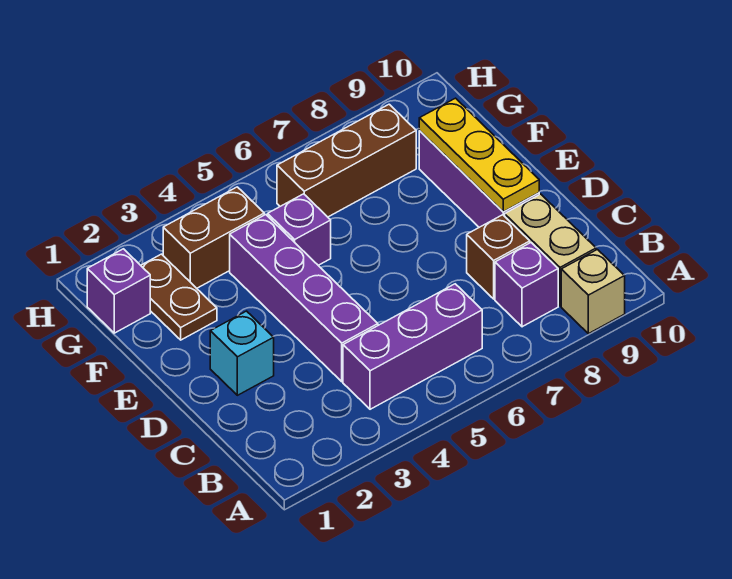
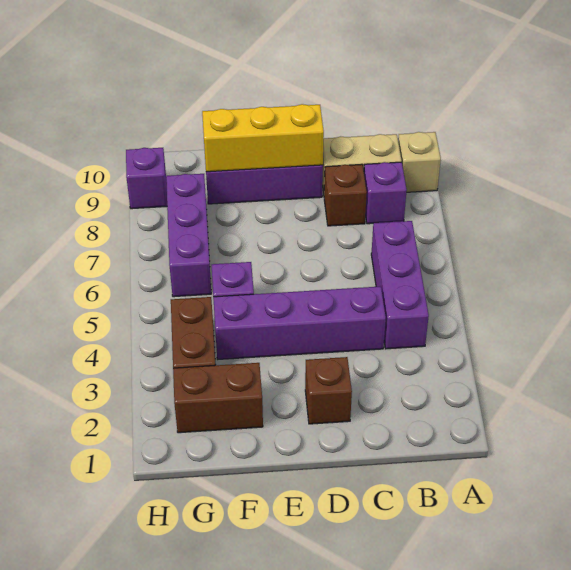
cyan brick D2 level 1 -> brown brick D2 level 1
yellow plate D9:F9 level 2 -> yellow brick D9:F9 level 2
brown plate F2:G2 level 1 -> brown brick F2:G2 level 1
purple brick G1 level 1 -> purple brick H9 level 1
brown brick G6:G8 level 1 -> purple brick G6:G8 level 1

